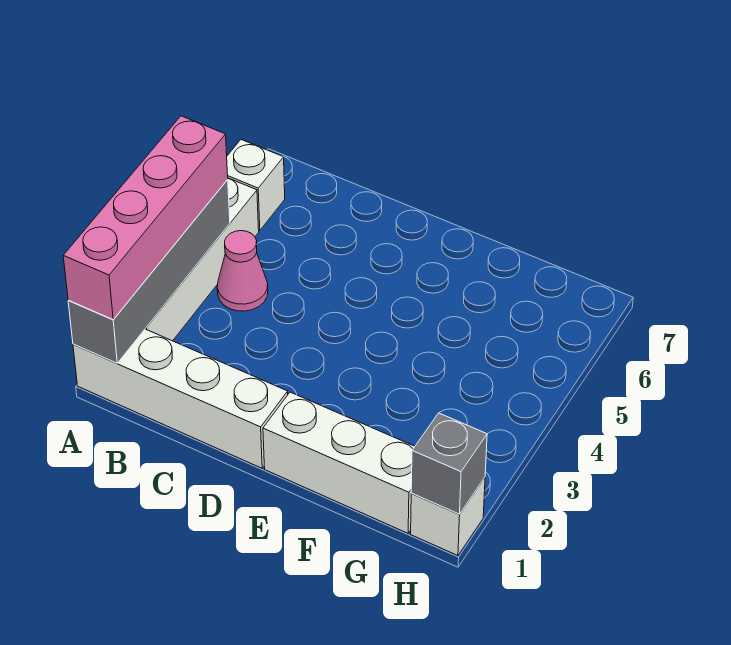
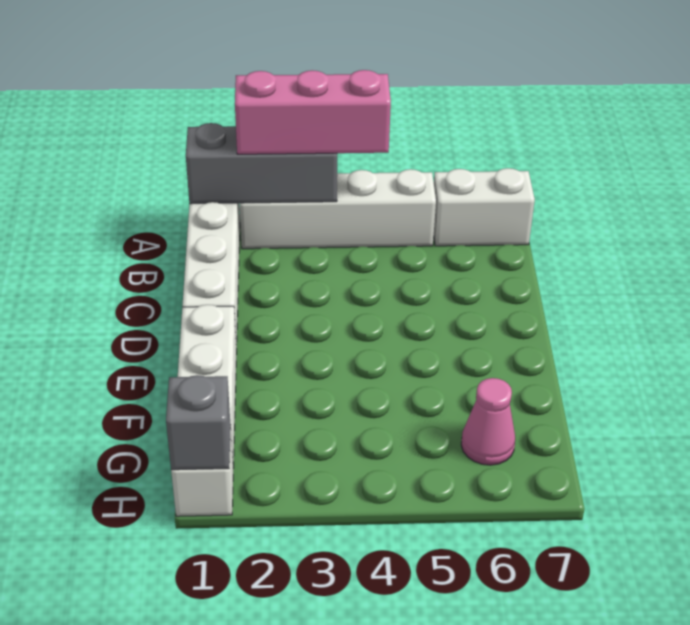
grey brick A1:A4 level 2 -> grey brick A1:A3 level 2
pink brick A1:A4 level 3 -> pink brick A2:A4 level 3
white brick A6 level 1 -> white brick A6:A7 level 1
pink cone B4 level 1 -> pink cone G6 level 1

